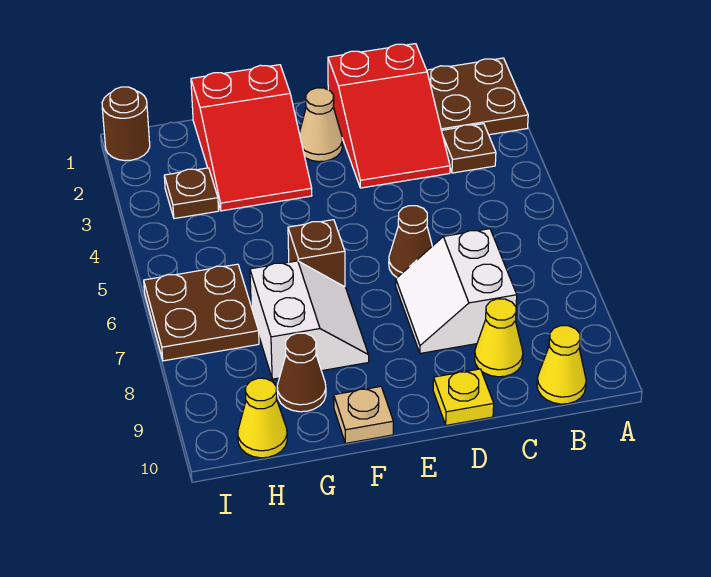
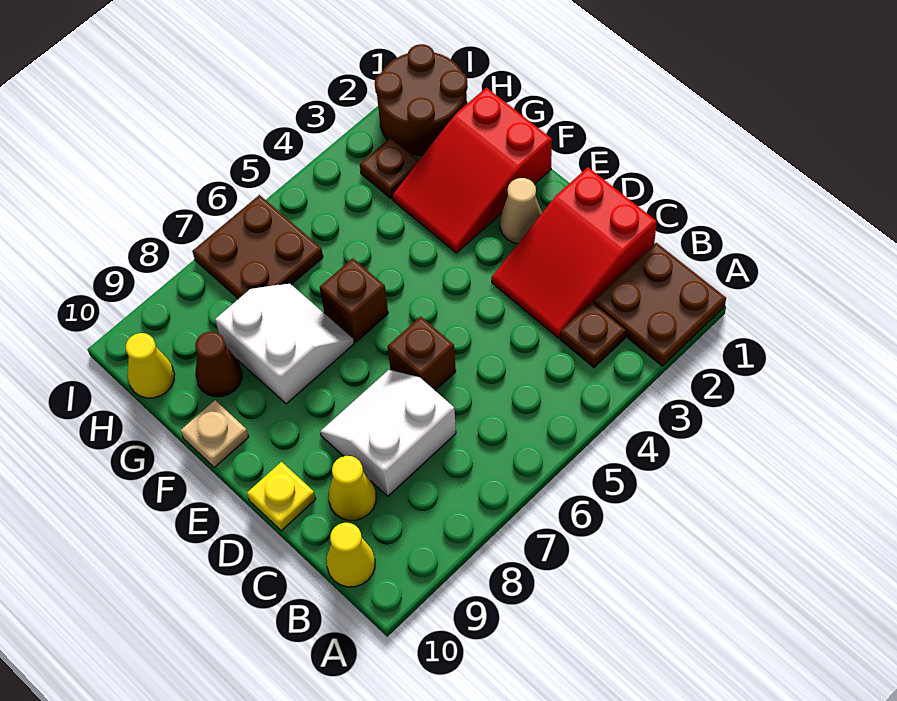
brown cone D6 level 1 -> brown brick D6 level 1
white slope F7:G8 level 1 top G -> white slope F7:G8 level 1 top 8
brown round brick I1 level 1 -> brown round brick H1:I2 level 1

